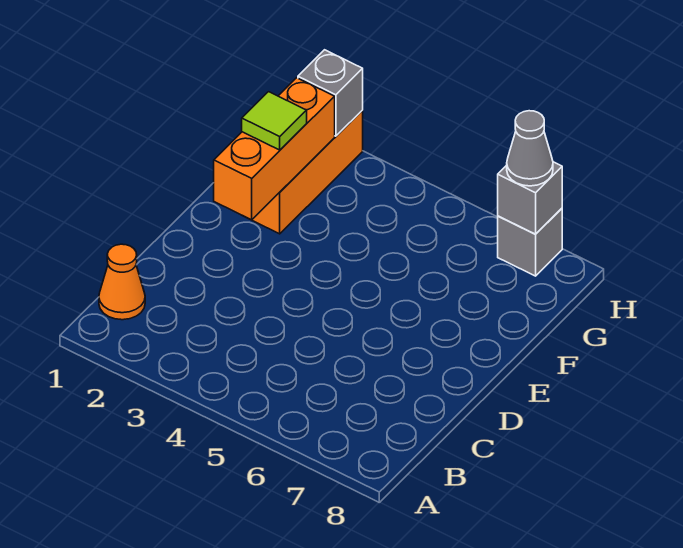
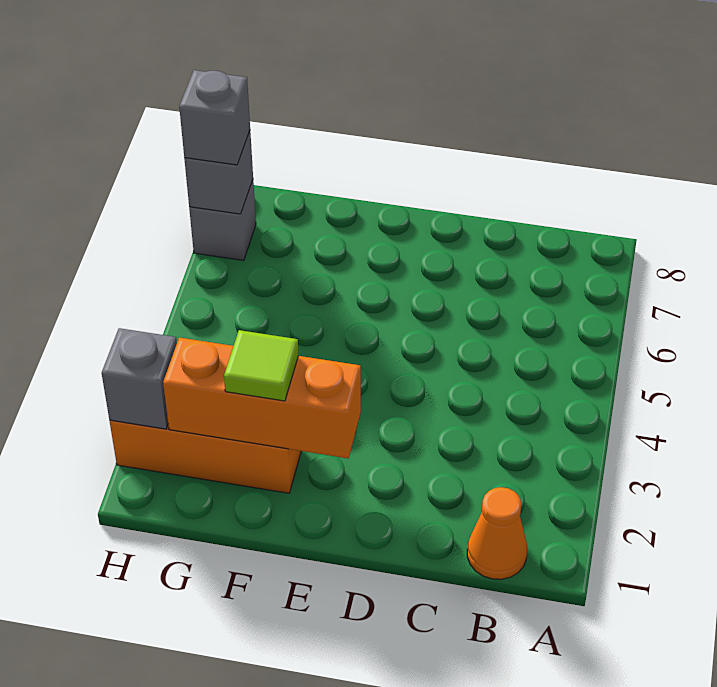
grey cone H7 level 3 -> grey brick H7 level 3

